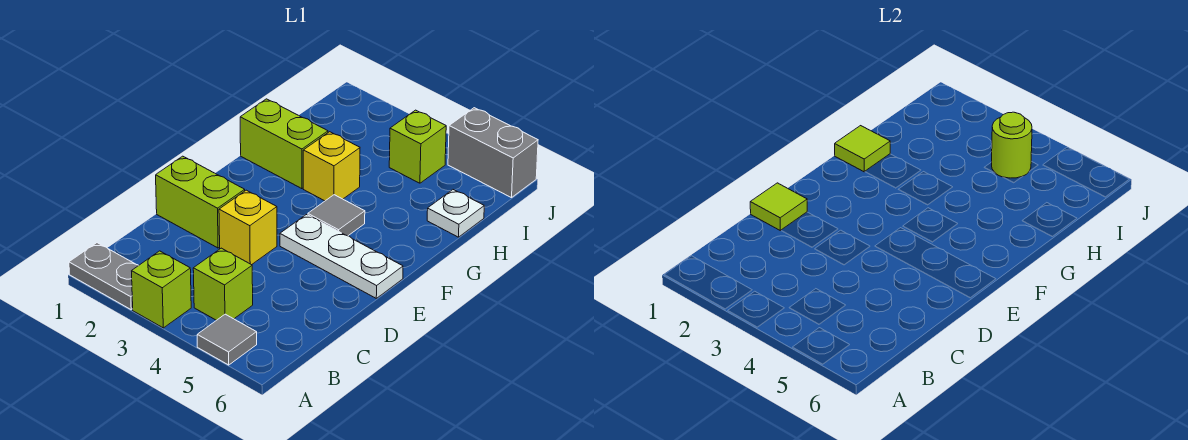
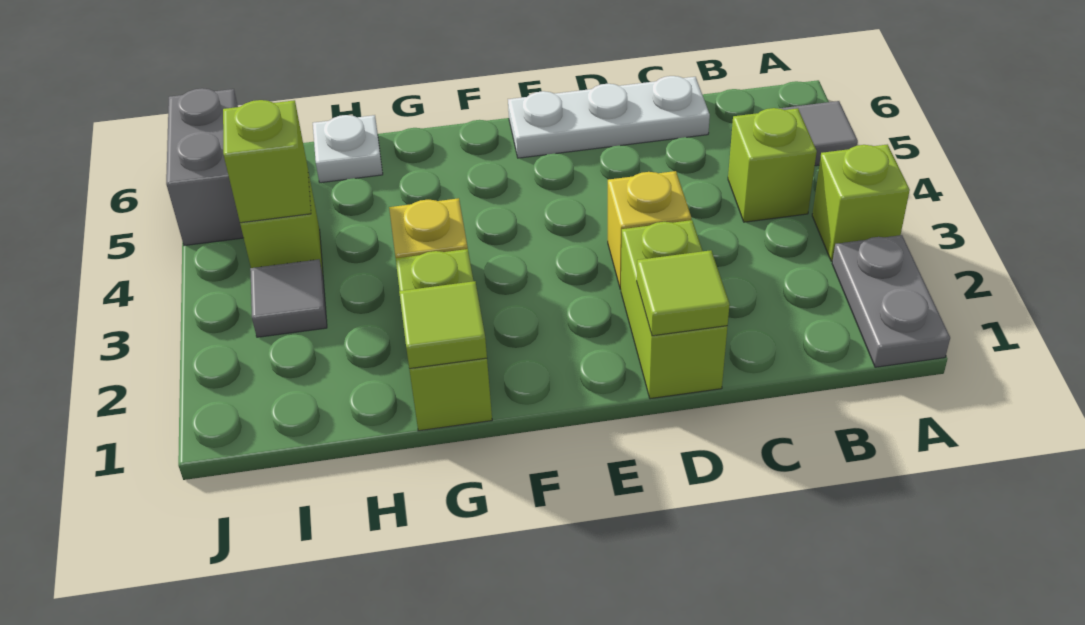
white plate E4:E6 level 1 -> white plate C6:E6 level 1
grey tile F4 level 1 -> grey tile I3 level 1
lime round brick I4 level 2 -> lime brick I4 level 2

